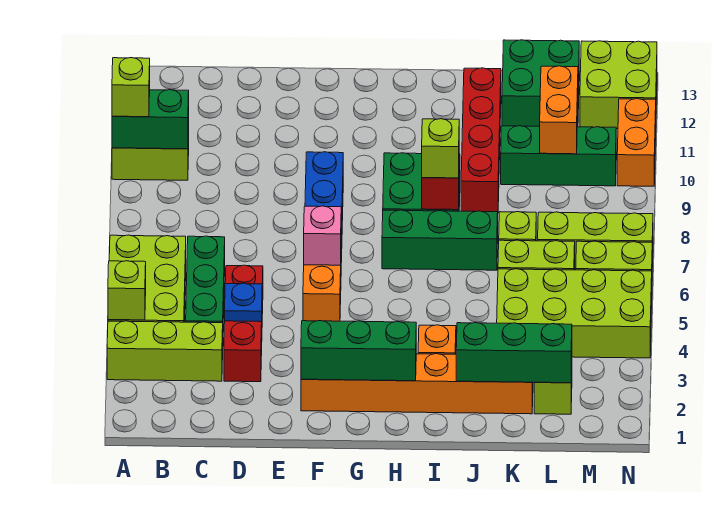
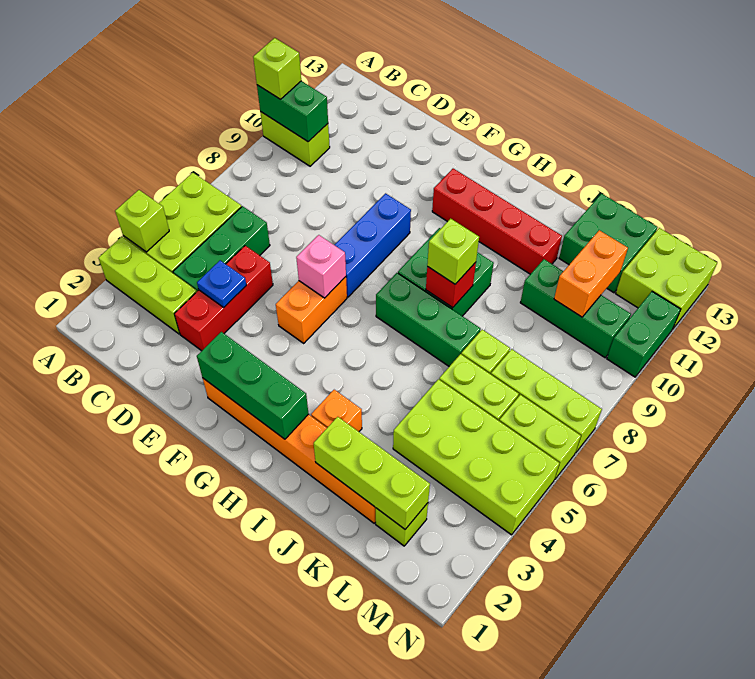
green brick J2:L2 level 2 -> lime brick J2:L2 level 2
red brick J9:J12 level 1 -> red brick G11:J11 level 1
orange brick N10:N11 level 1 -> green brick N10:N11 level 1

